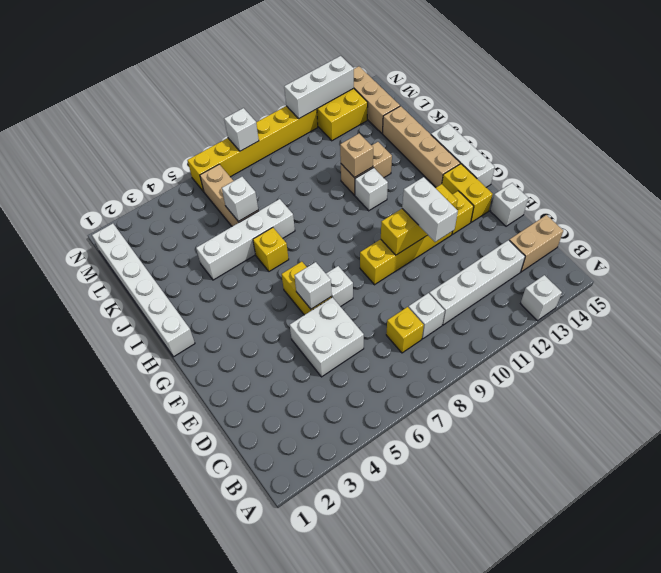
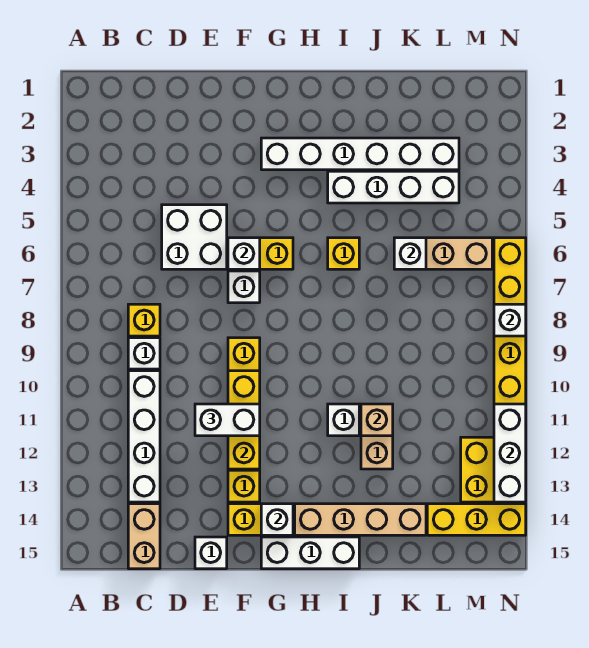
white brick A13 level 1 -> white brick G14 level 2
white brick H1:M1 level 1 -> white brick G3:L3 level 1
white brick J4:J7 level 1 -> white brick I4:L4 level 1
tan brick L14:N14 level 1 -> yellow brick L14:N14 level 1

